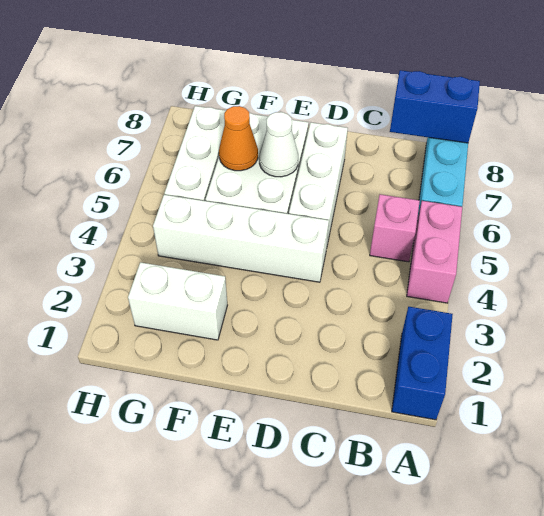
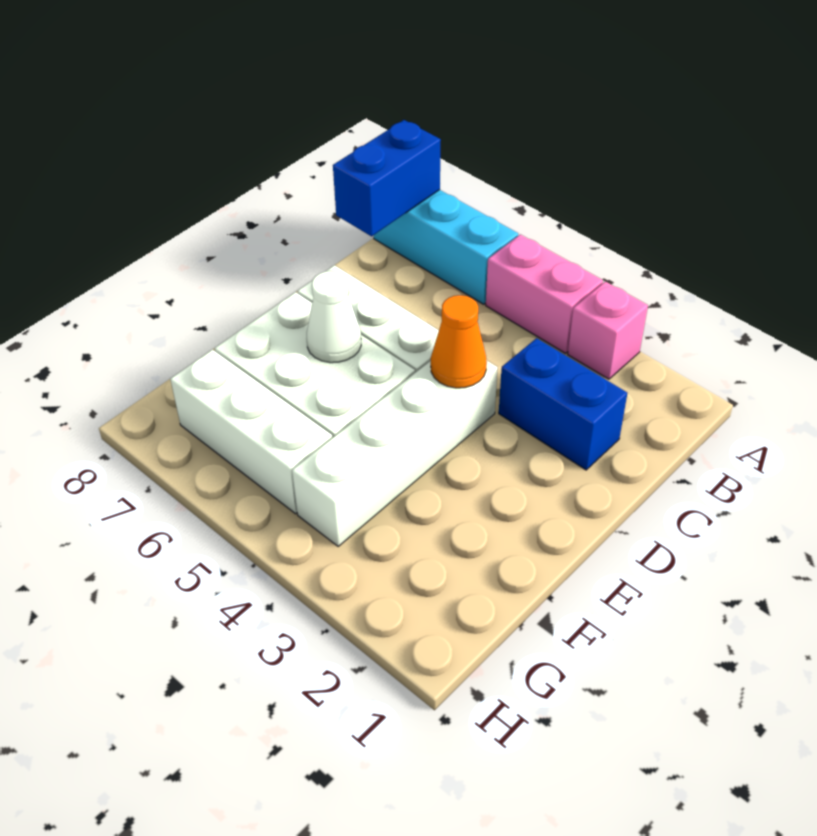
blue brick A1:A2 level 1 -> blue brick C2:C3 level 1
pink brick B5 level 1 -> pink brick A3 level 1
white brick F2:G2 level 1 -> none
orange cone F6 level 2 -> orange cone D4 level 2

